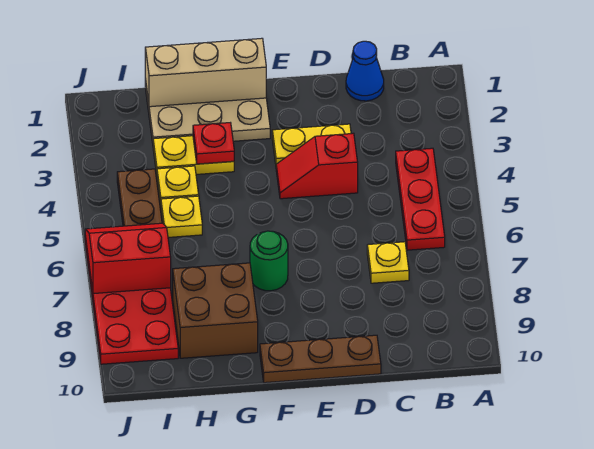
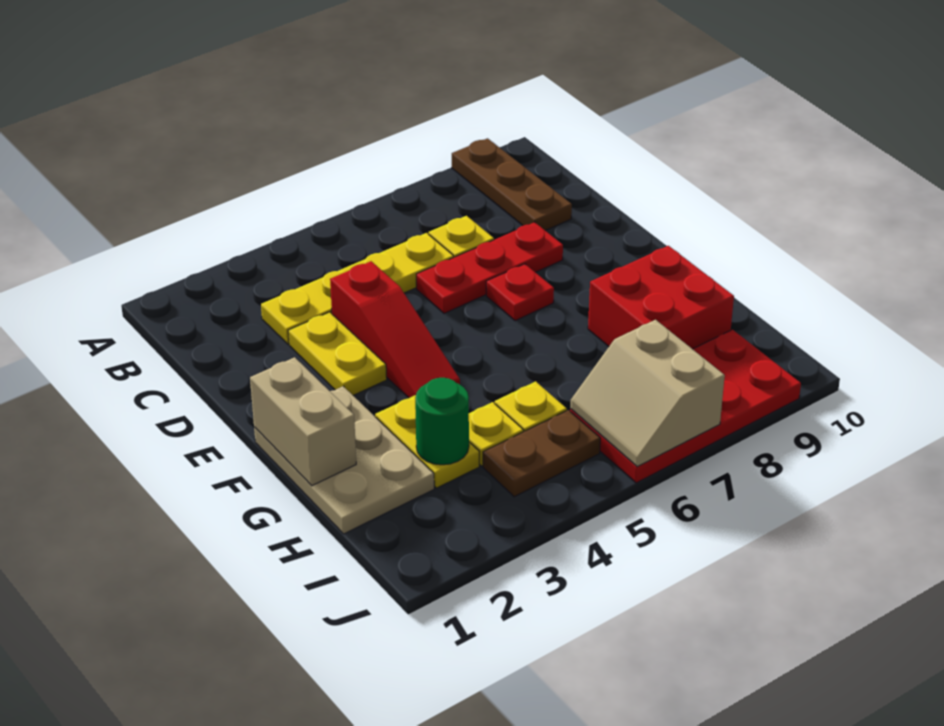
red plate B4:B6 level 1 -> red plate D6:D8 level 1
blue cone C1 level 1 -> none
none -> yellow plate C3:C6 level 1
red slope D4:E4 level 1 top D -> red slope D4:F4 level 1 top D
brown plate D10:F10 level 1 -> brown plate A9:C9 level 1
tan brick F1:H1 level 2 -> tan brick F1:G1 level 2
green round brick F7 level 1 -> green round brick H3 level 2
red plate G3 level 2 -> red plate E7 level 1
brown brick G8:H9 level 1 -> red brick G8:H9 level 1
red slope I6:J7 level 2 top 7 -> tan slope I6:J7 level 2 top 7

